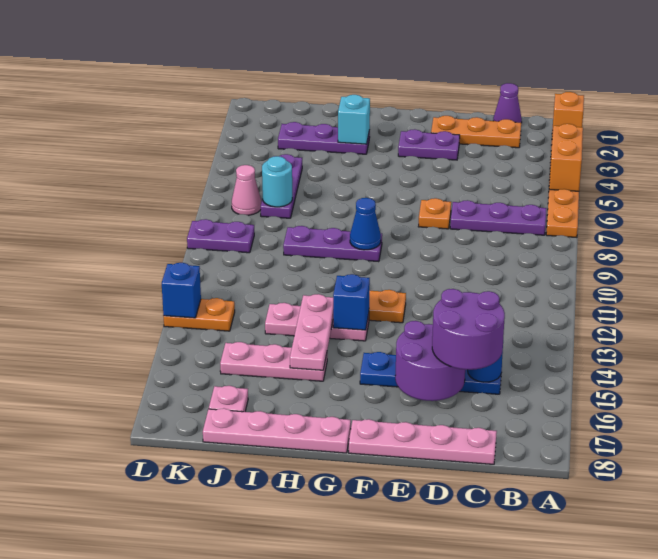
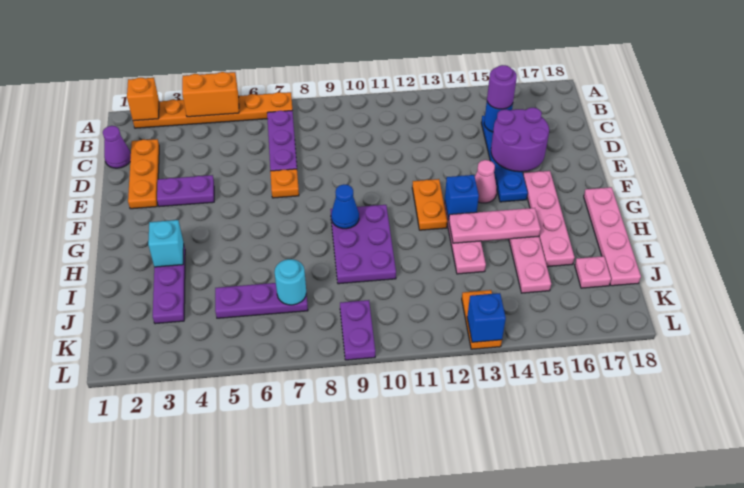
purple round brick C15:D16 level 3 -> purple round brick C15 level 3
pink plate C18:F18 level 1 -> pink plate F16:I16 level 1
purple plate E3:F3 level 1 -> purple plate E3:E4 level 1
purple plate G9:I9 level 1 -> purple plate G9:I10 level 1
pink cone K7 level 1 -> pink cone F14 level 1

